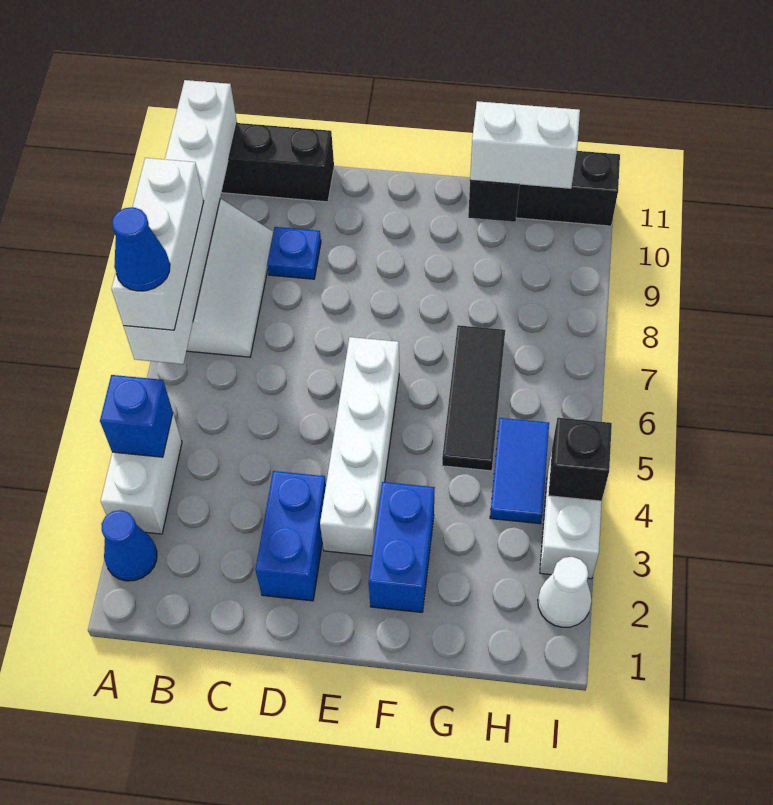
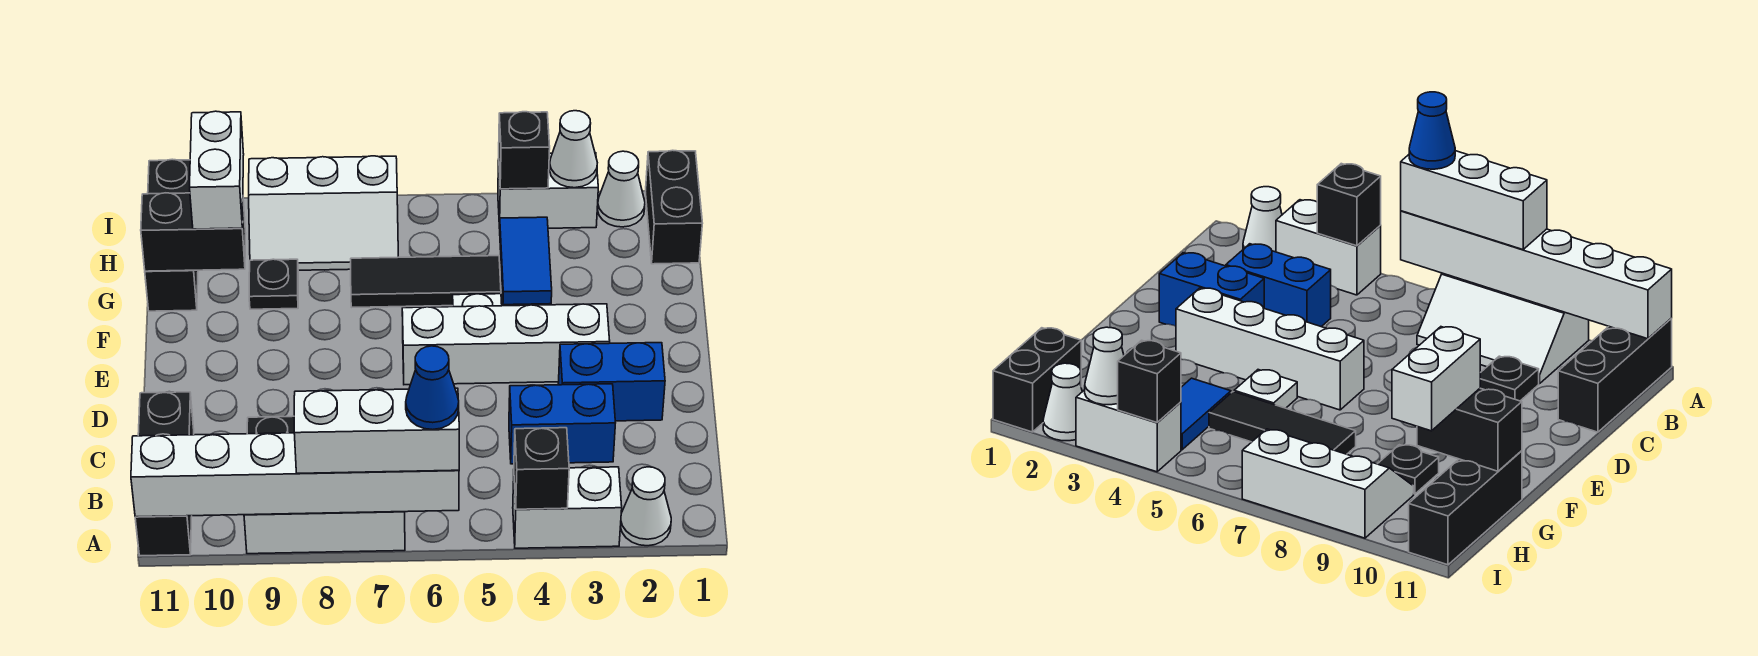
blue cone A2 level 1 -> white cone A2 level 1
blue brick A4 level 2 -> black brick A4 level 2
blue plate C9 level 1 -> black plate C9 level 1
blue brick F2:F3 level 1 -> blue brick C3:C4 level 1
none -> white plate F5 level 1
none -> black plate G9 level 1
none -> black brick H1:I1 level 1
blue tile H4:H5 level 1 -> blue tile G4:H4 level 1
none -> white slope H7:I9 level 1 top I
none -> white cone I3 level 2

